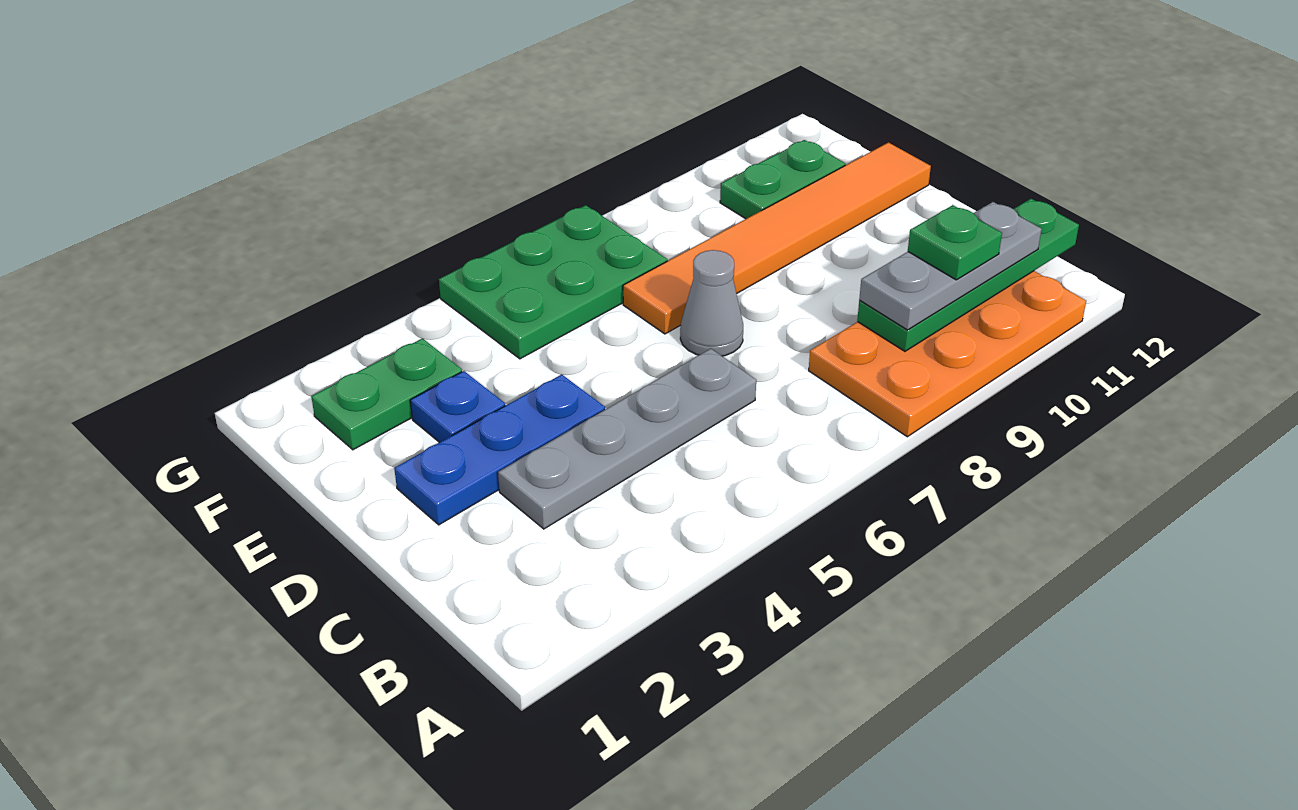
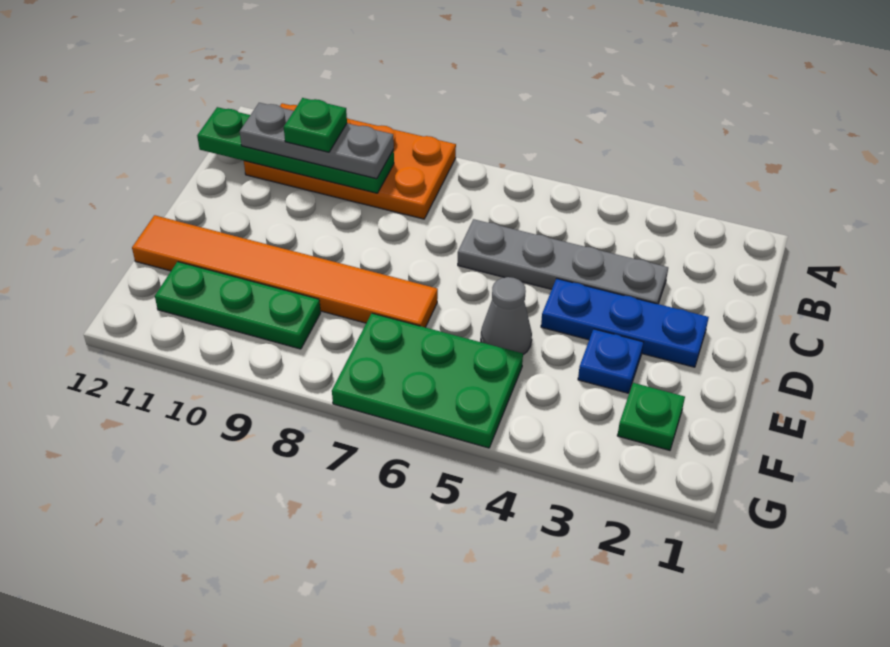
grey cone D7 level 1 -> grey cone E5 level 1
green plate F2:F3 level 1 -> green plate F2 level 1
green plate F10:F11 level 1 -> green plate F9:F11 level 1

